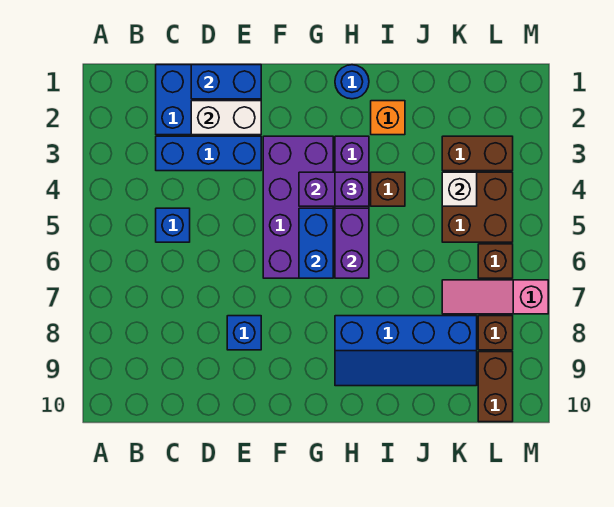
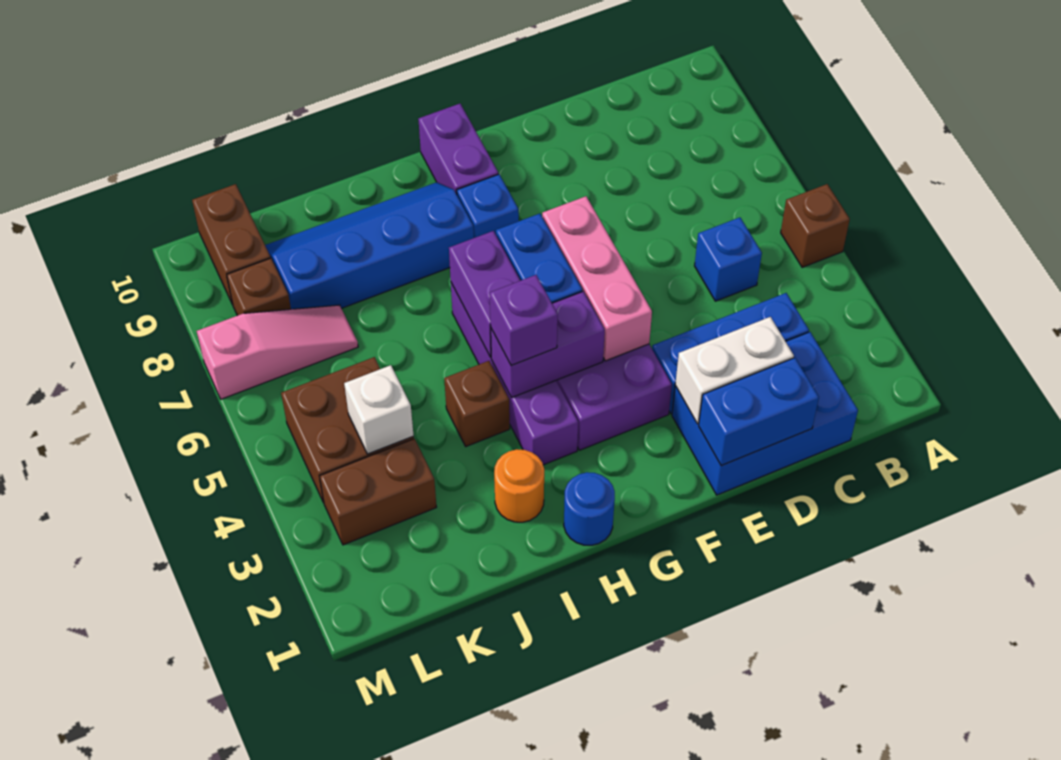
blue brick E8 level 1 -> blue brick G8 level 1
none -> pink brick F4:F6 level 2
none -> purple brick G9:G10 level 1
orange brick I2 level 1 -> orange round brick I2 level 1
brown brick L6 level 1 -> brown brick A5 level 1

